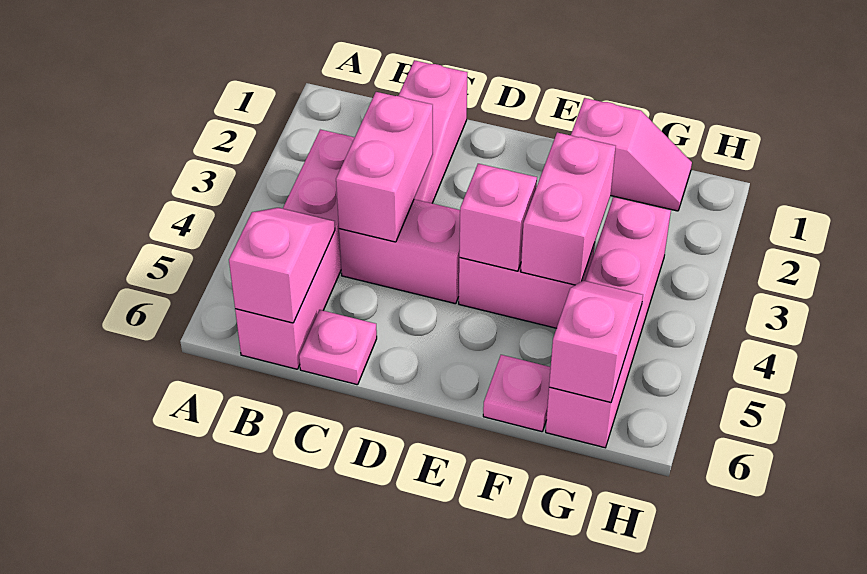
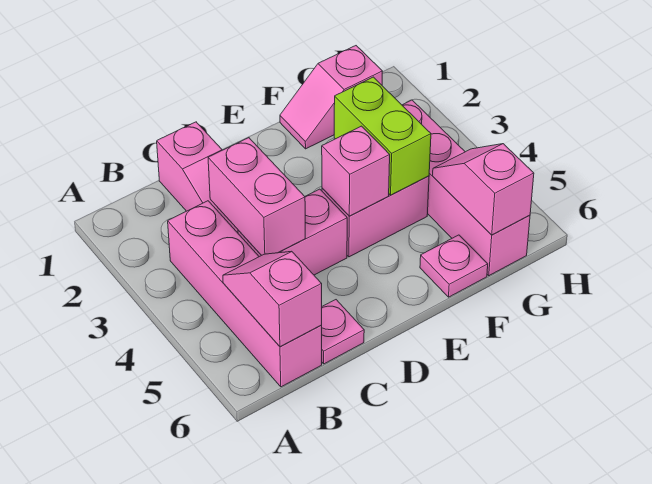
pink slope F1:G1 level 1 top F -> pink slope F1:G1 level 1 top G
pink brick F3:F4 level 2 -> lime brick F3:F4 level 2

